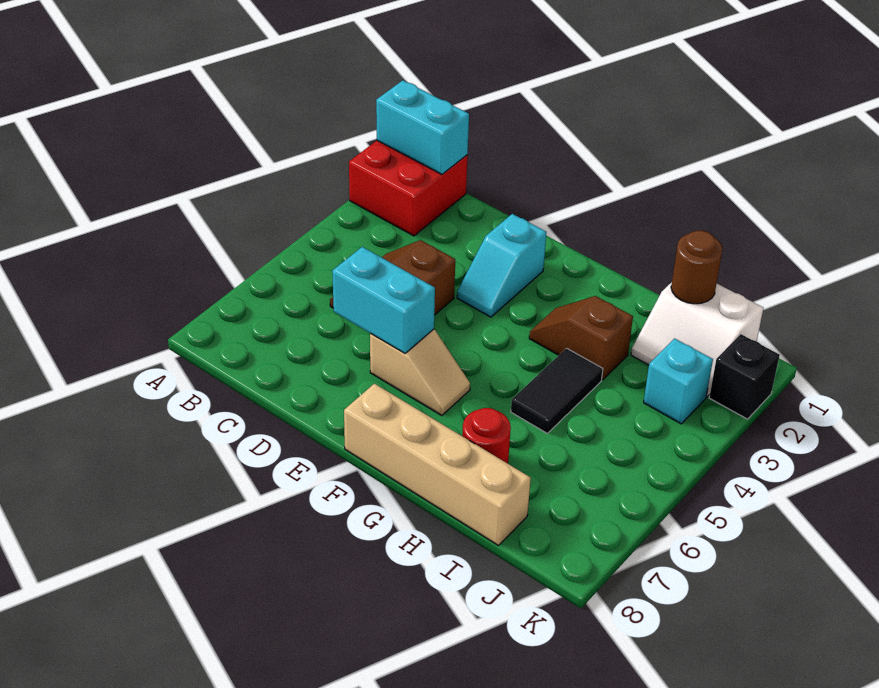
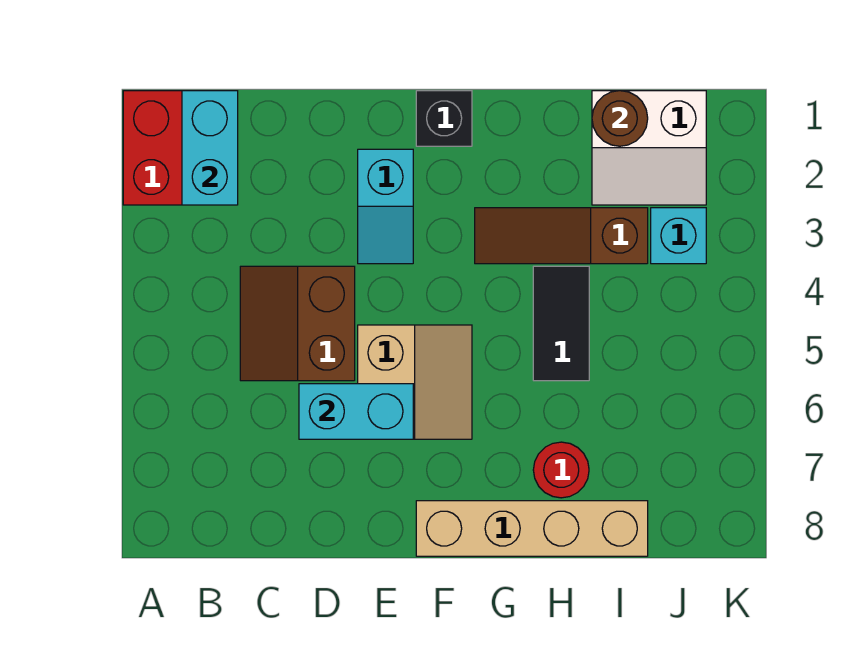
cyan brick A1:B1 level 2 -> cyan brick B1:B2 level 2
tan slope E6:F6 level 1 top E -> tan slope E5:F6 level 1 top E
brown slope G3:H3 level 1 top H -> brown slope G3:I3 level 1 top I
black brick K2 level 1 -> black brick F1 level 1

